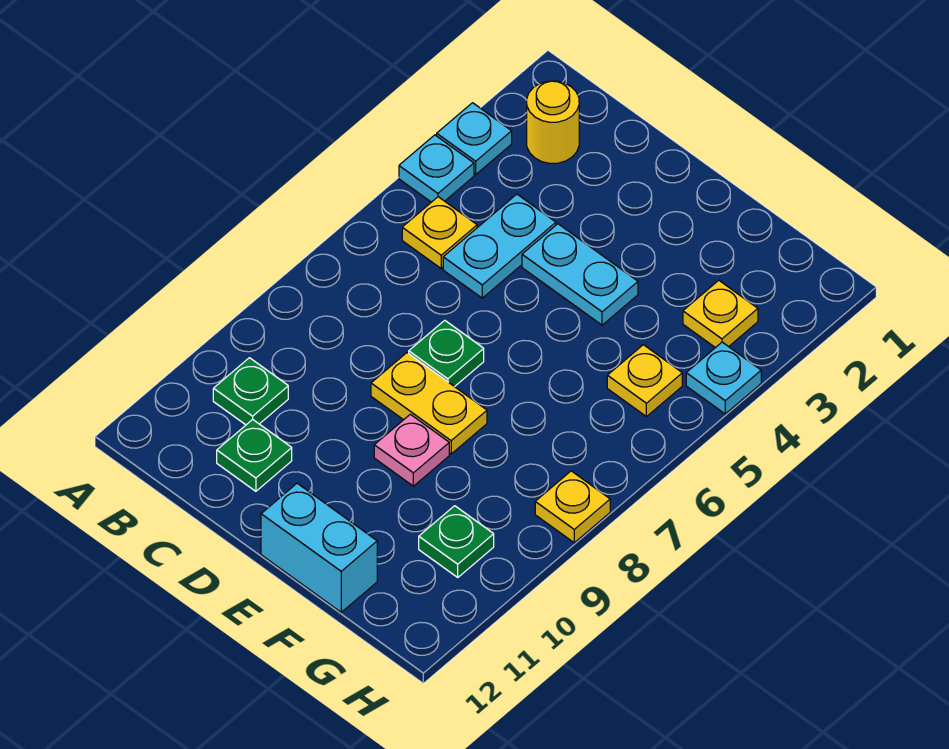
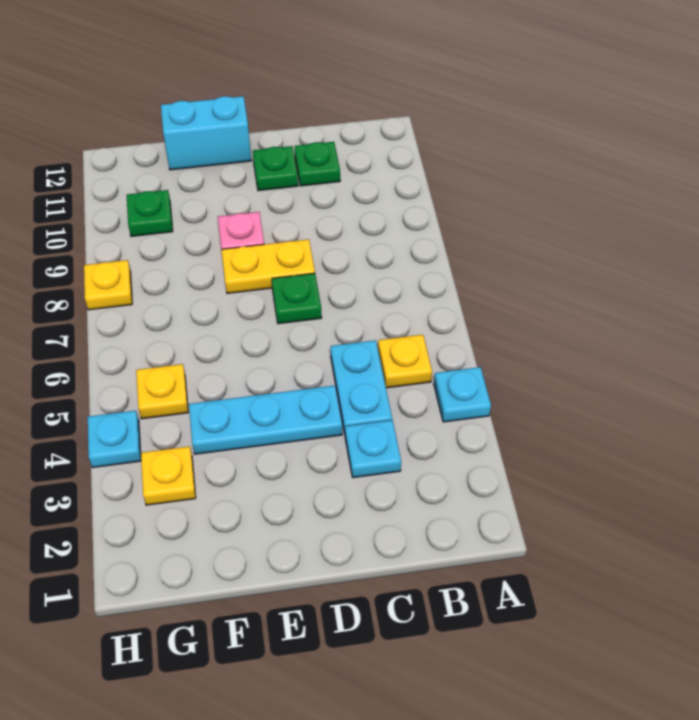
cyan plate A3 level 1 -> cyan plate C3 level 1
yellow round brick B2 level 1 -> none
green plate B10 level 1 -> green plate D11 level 1
cyan plate D4:E4 level 1 -> cyan plate D4:F4 level 1

